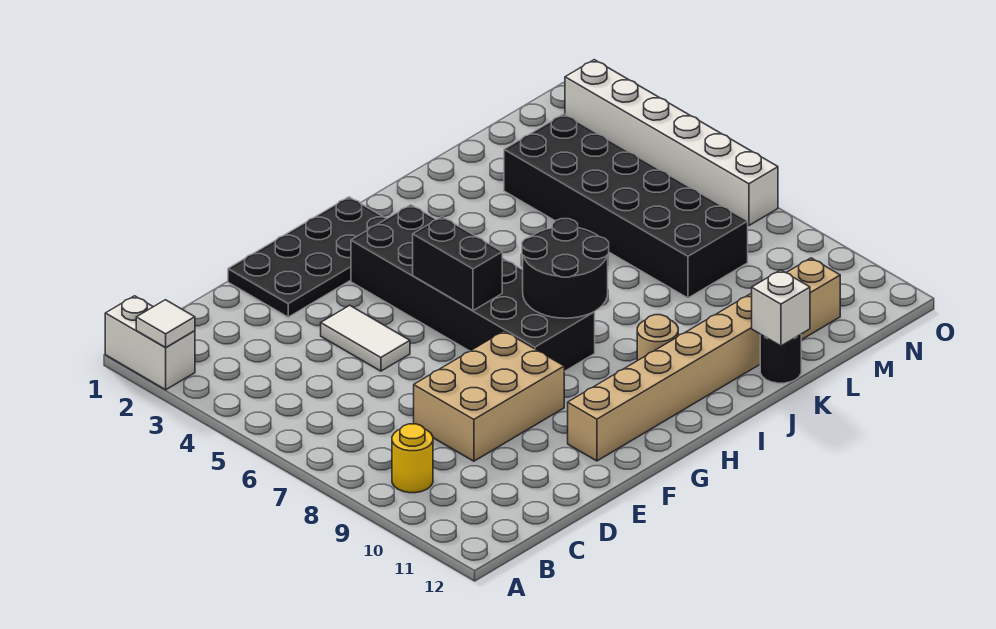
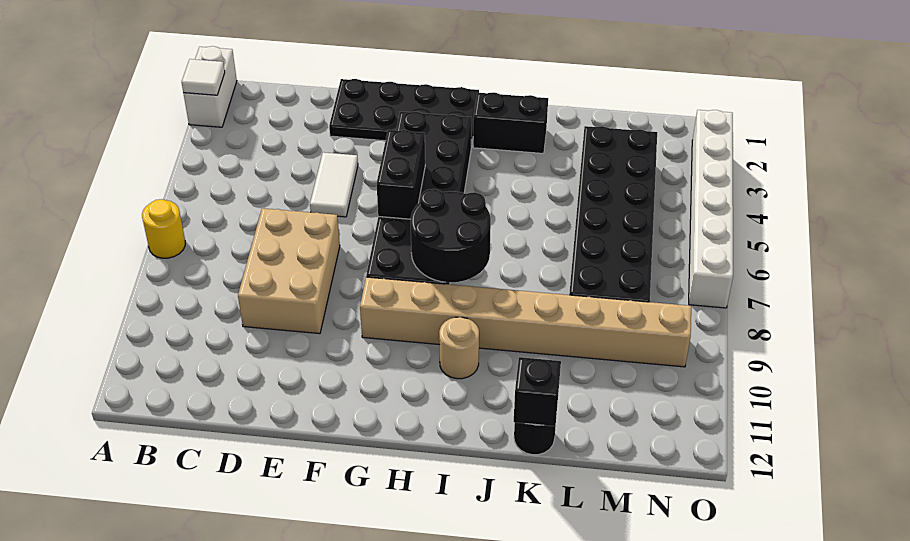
yellow round brick B9 level 1 -> yellow round brick A7 level 1
tan brick D8:F9 level 1 -> tan brick D7:E9 level 1
tan brick F11:M11 level 1 -> tan brick G9:N9 level 1
none -> black brick I2:J2 level 1
white brick K12 level 2 -> black brick K12 level 2

